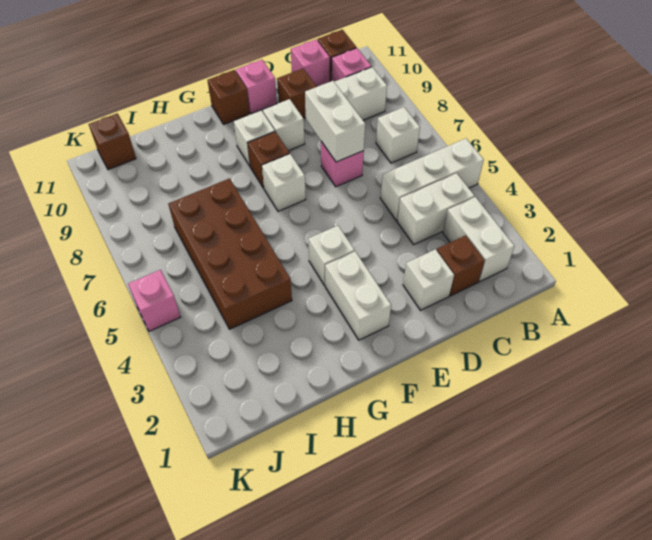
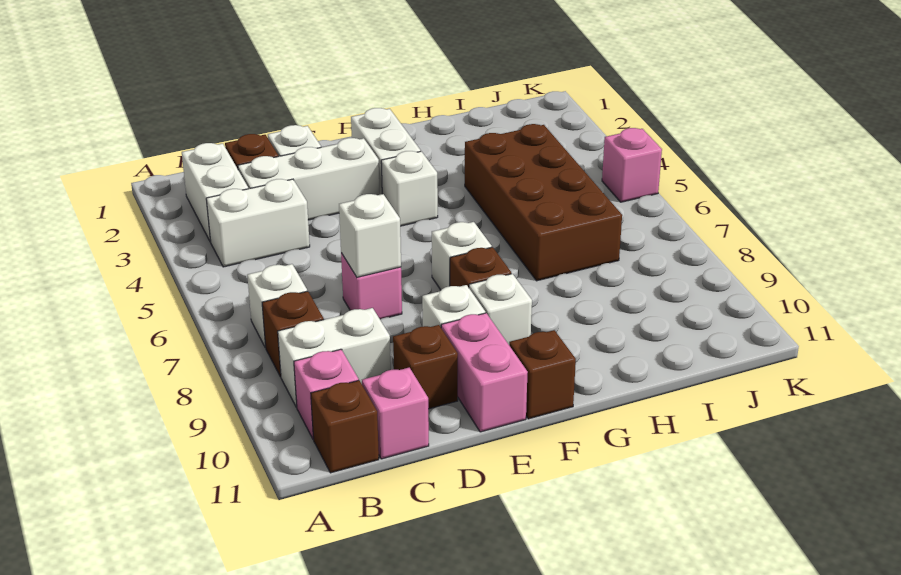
white brick A5:C5 level 1 -> white brick C3:E3 level 1
white brick D7:D8 level 2 -> white brick D7 level 2
pink brick E11 level 1 -> pink brick E10:E11 level 1
brown brick J11 level 1 -> brown brick B8 level 1

